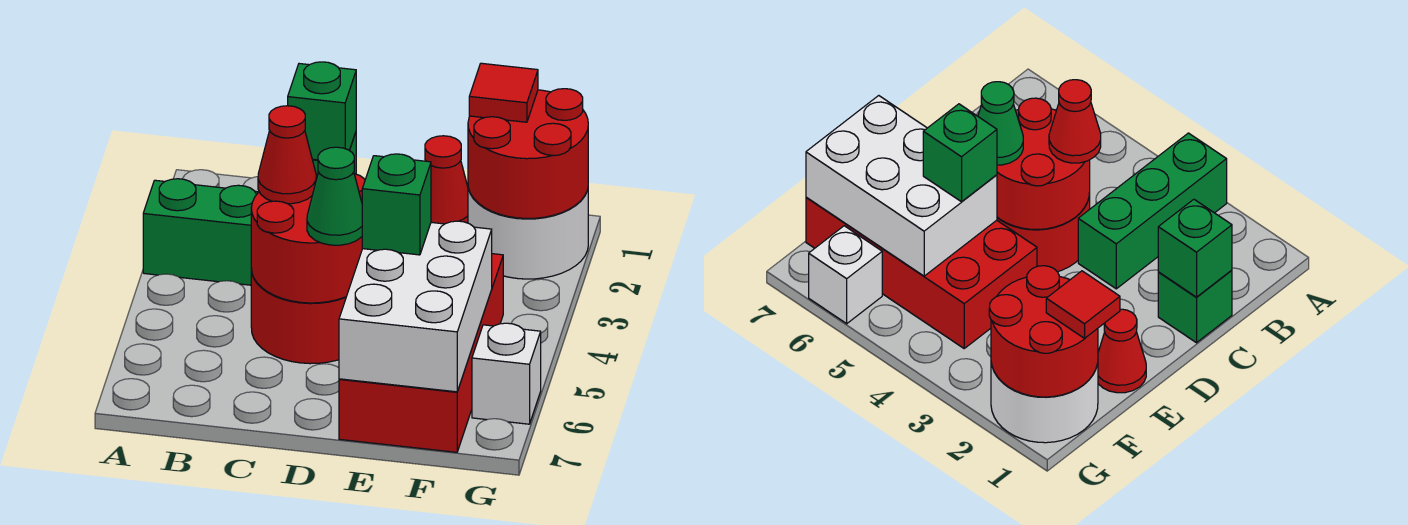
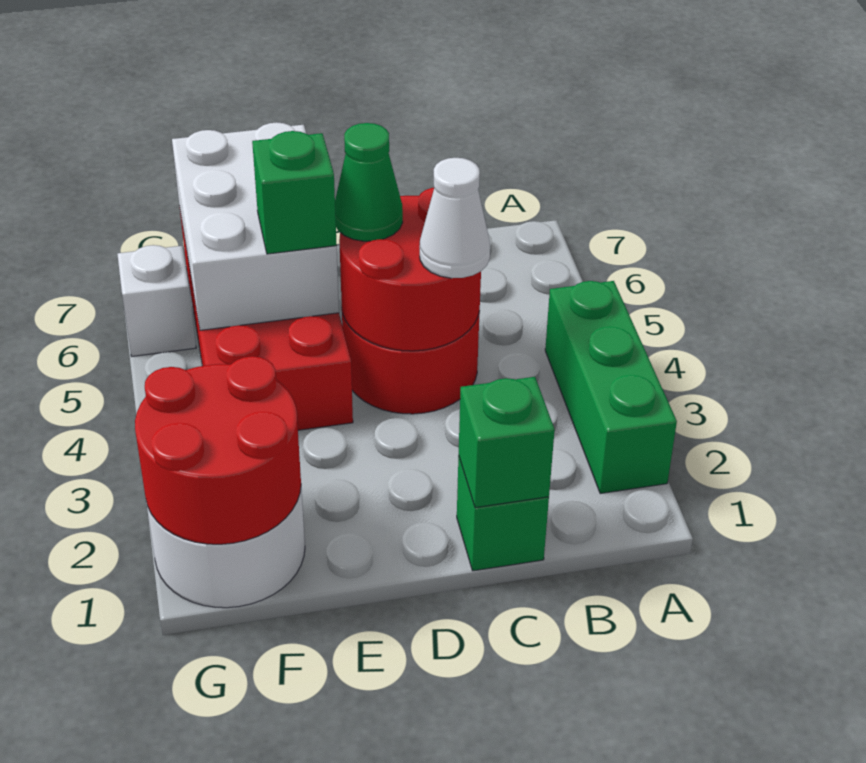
green brick A3:C3 level 1 -> green brick A2:A4 level 1
red cone C4 level 3 -> white cone C4 level 3
red cone E1 level 1 -> none
red tile F1 level 3 -> none

